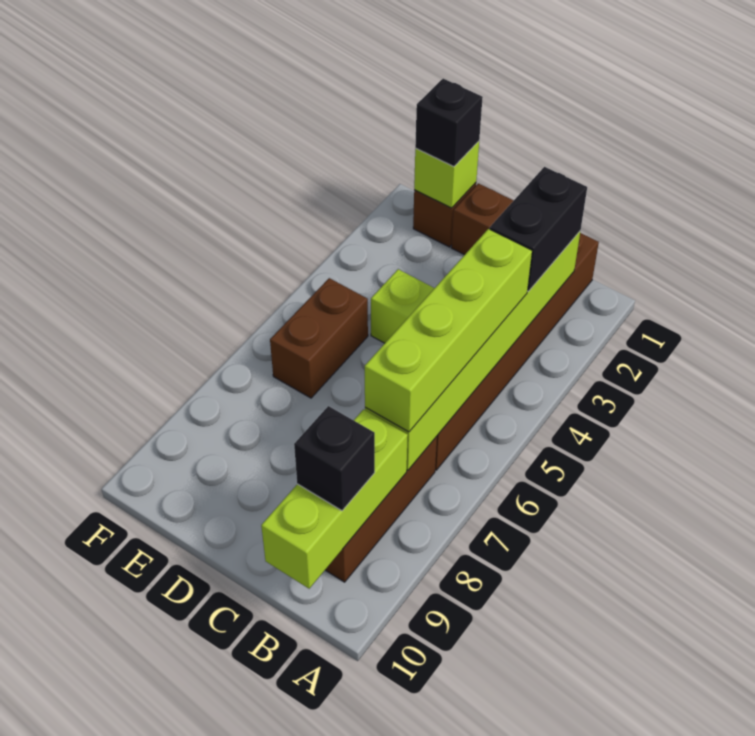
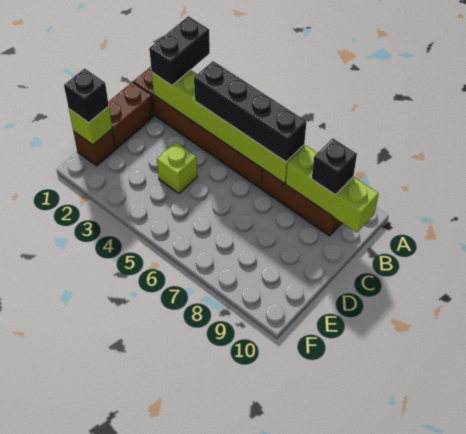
black brick B2:B3 level 3 -> black brick A2:B2 level 3
lime brick B4:B7 level 3 -> black brick B4:B7 level 3
brown brick E5:E6 level 1 -> none

